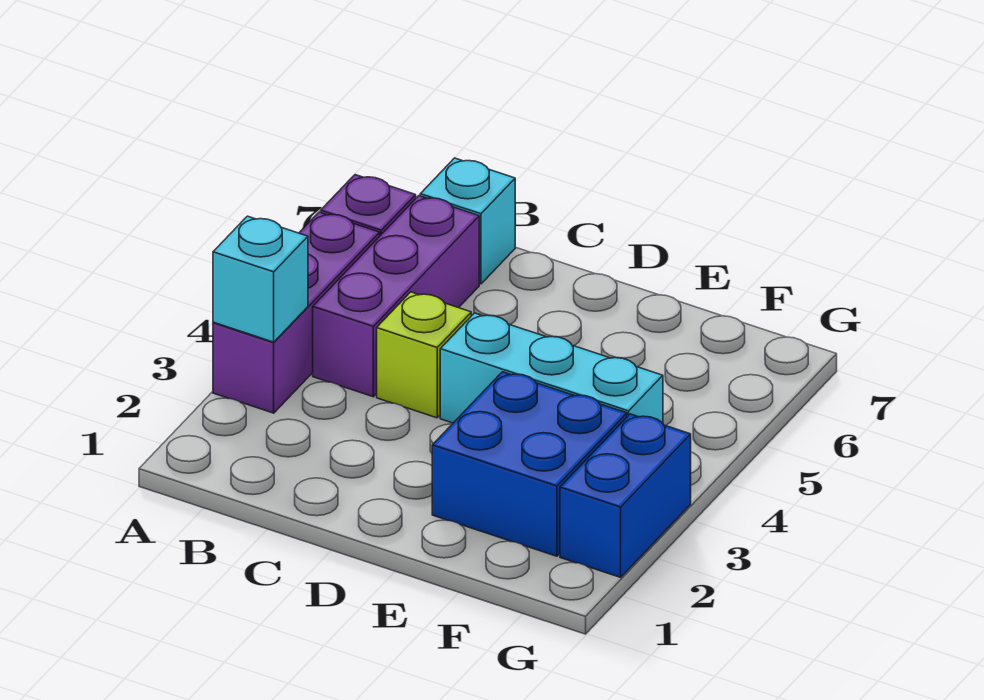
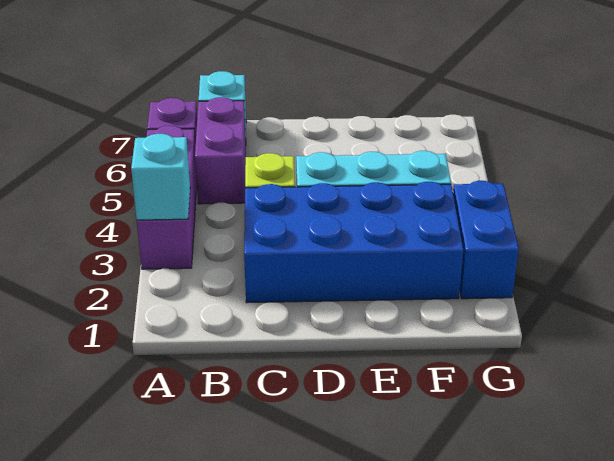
purple brick B4:B6 level 1 -> purple brick B5:B6 level 1
blue brick E2:F3 level 1 -> blue brick C2:F3 level 1

